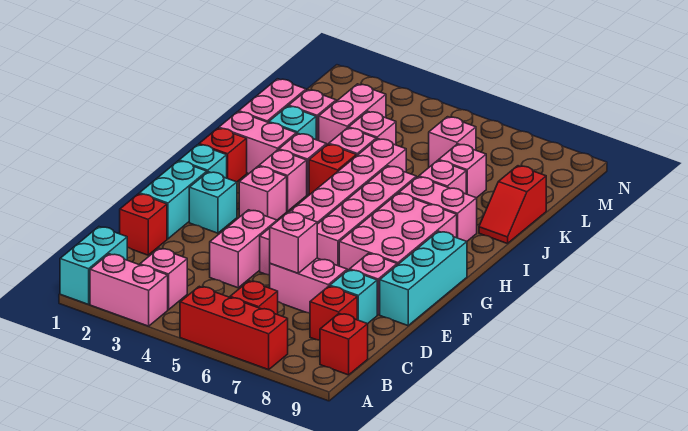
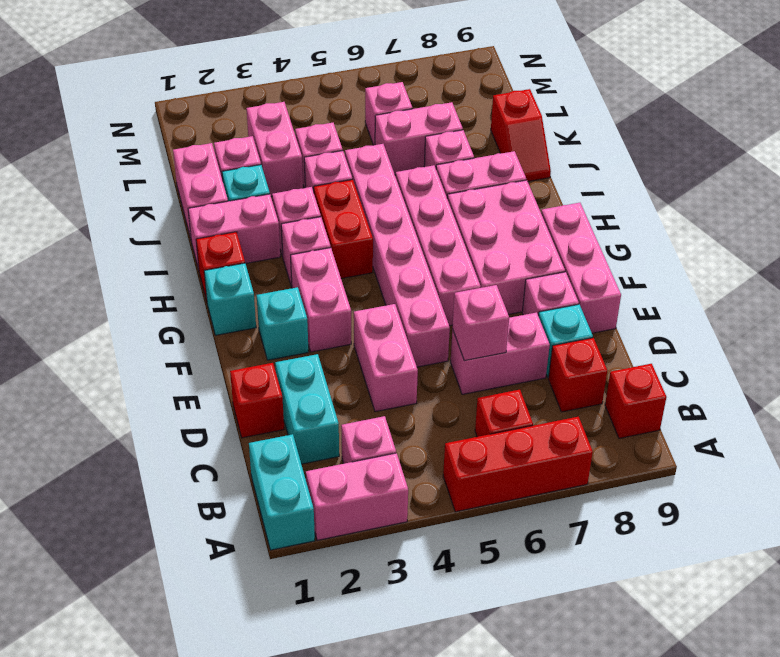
cyan brick E1:F1 level 1 -> cyan brick C2:D2 level 1
cyan brick E9:G9 level 1 -> pink brick E9:G9 level 1
pink brick G3 level 1 -> pink brick F3:G3 level 1
red brick I4 level 1 -> red brick H4:I4 level 1
pink brick K7 level 1 -> pink brick K6:K7 level 1

